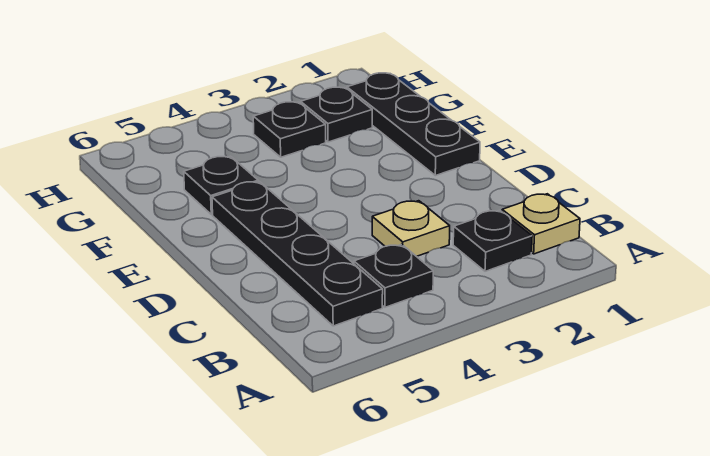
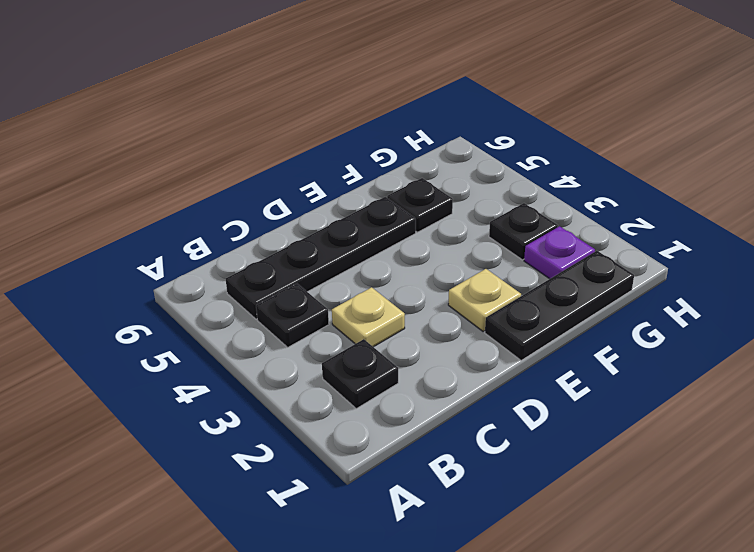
tan plate B1 level 1 -> tan plate E2 level 1
black plate G2 level 1 -> purple plate G2 level 1

